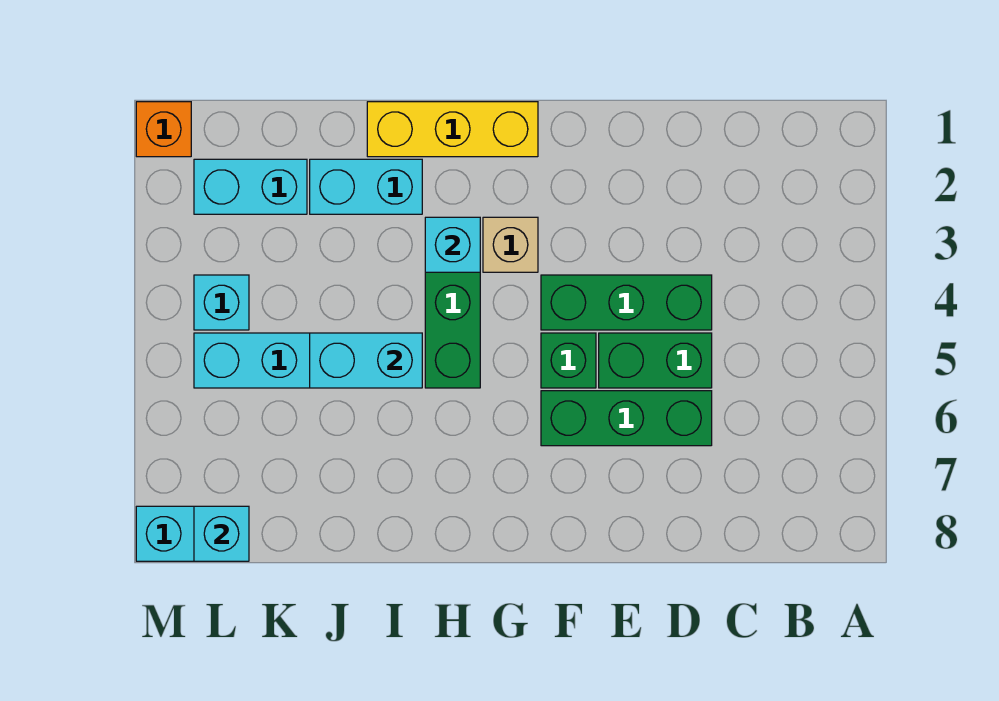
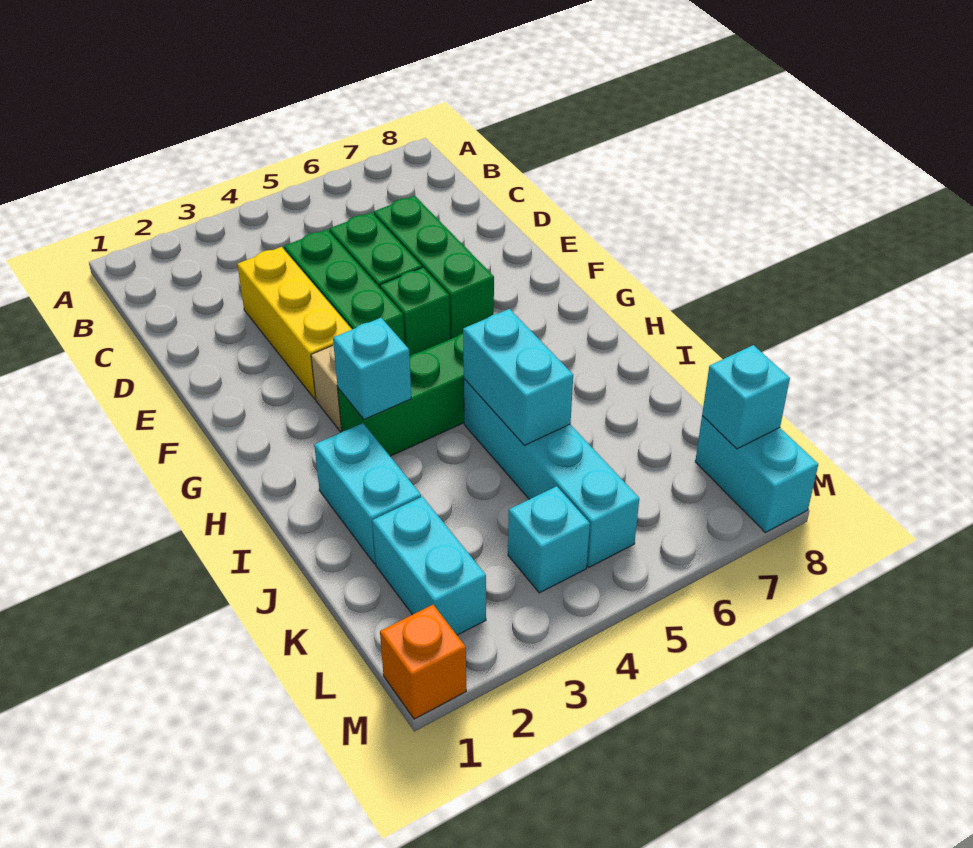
yellow brick G1:I1 level 1 -> yellow brick D3:F3 level 1

